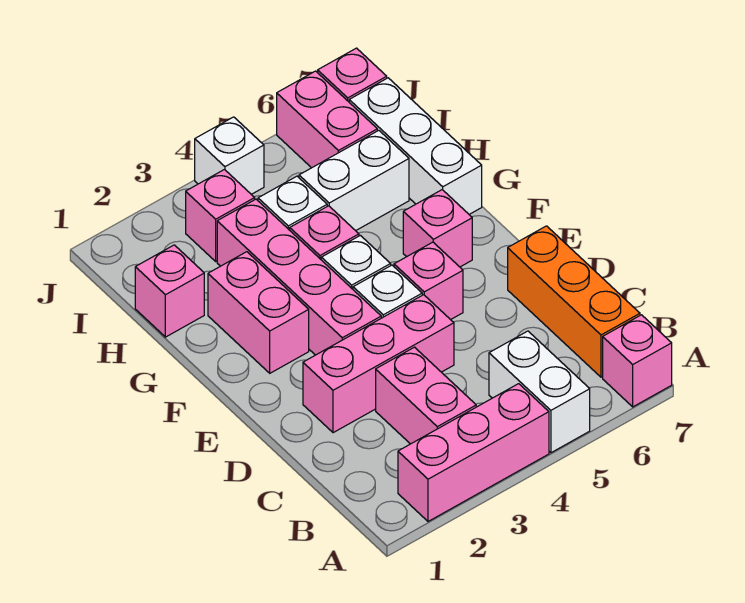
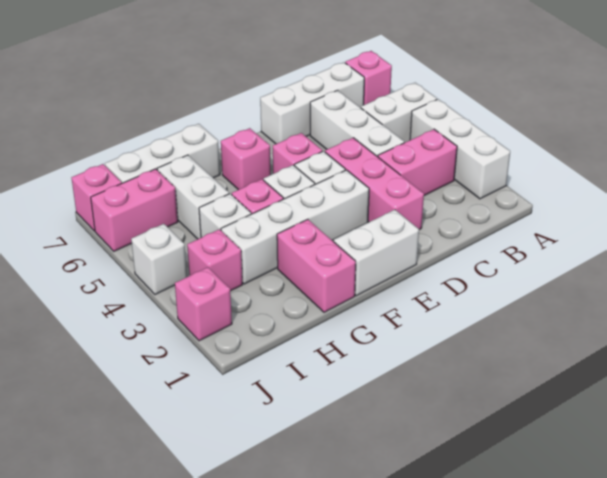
pink brick A2:A4 level 1 -> white brick A2:A4 level 1
orange brick B7:D7 level 1 -> white brick B7:D7 level 1
none -> white brick C4:C6 level 1
none -> white brick E1:F1 level 1
pink brick E3:H3 level 1 -> white brick E3:H3 level 1
pink brick F2:G2 level 1 -> pink brick G1:G2 level 1
pink brick H1 level 1 -> pink brick J2 level 1

